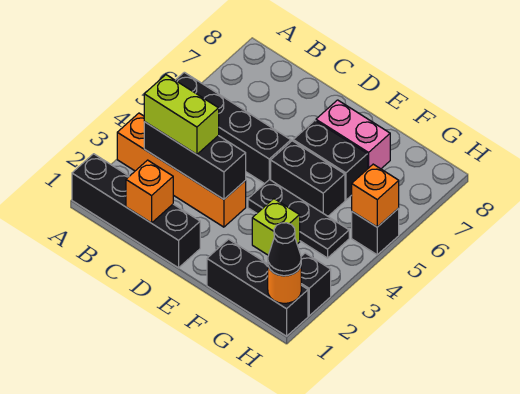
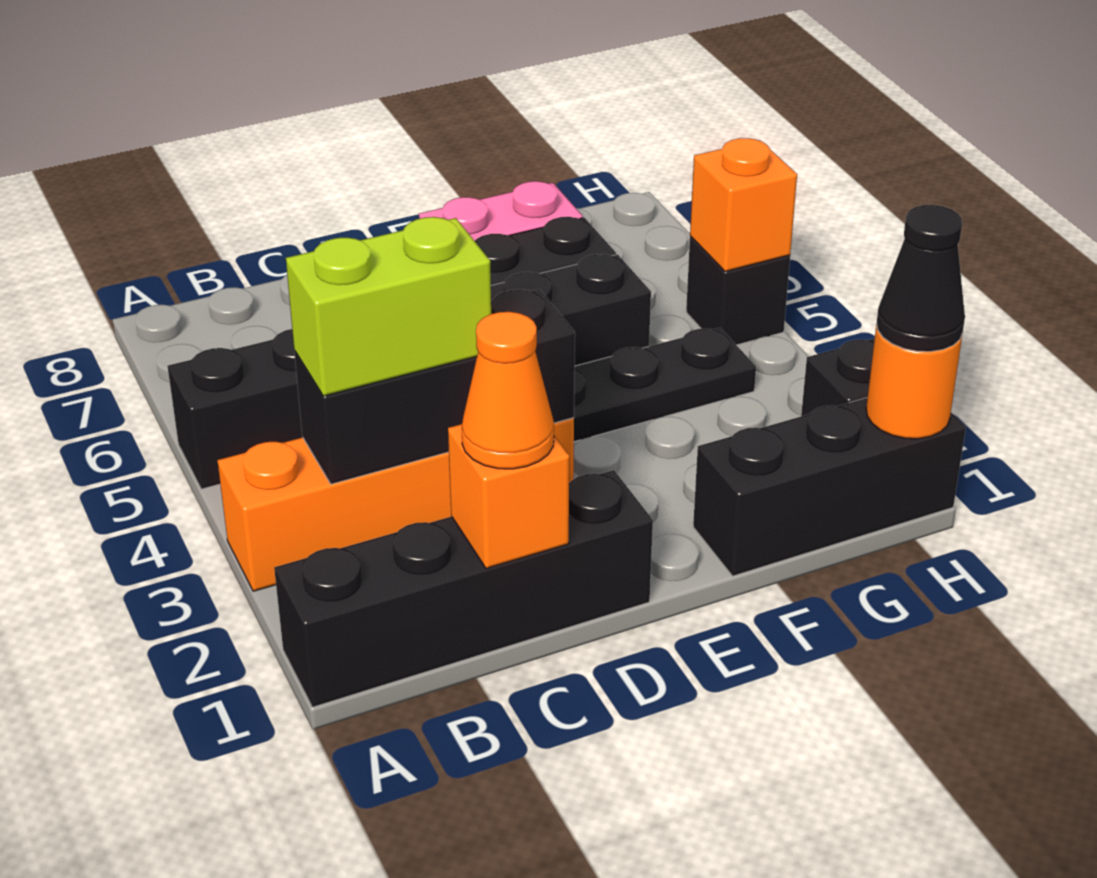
none -> orange cone C1 level 3
lime brick F3 level 1 -> none

